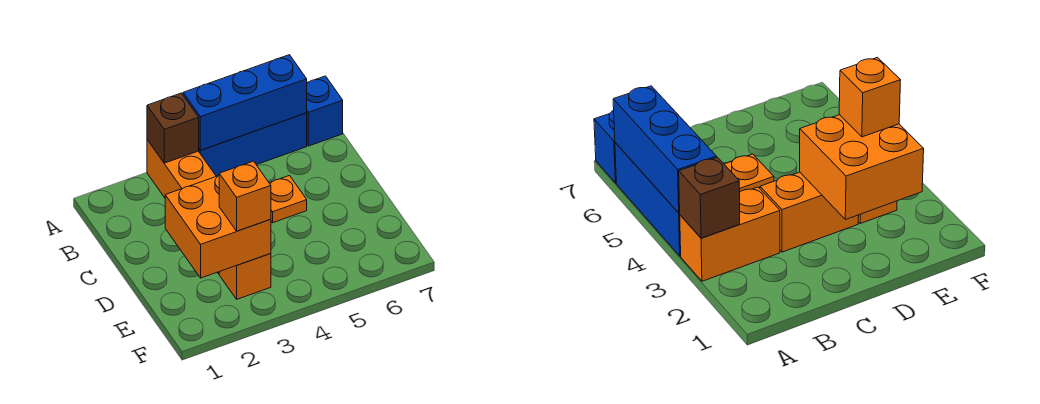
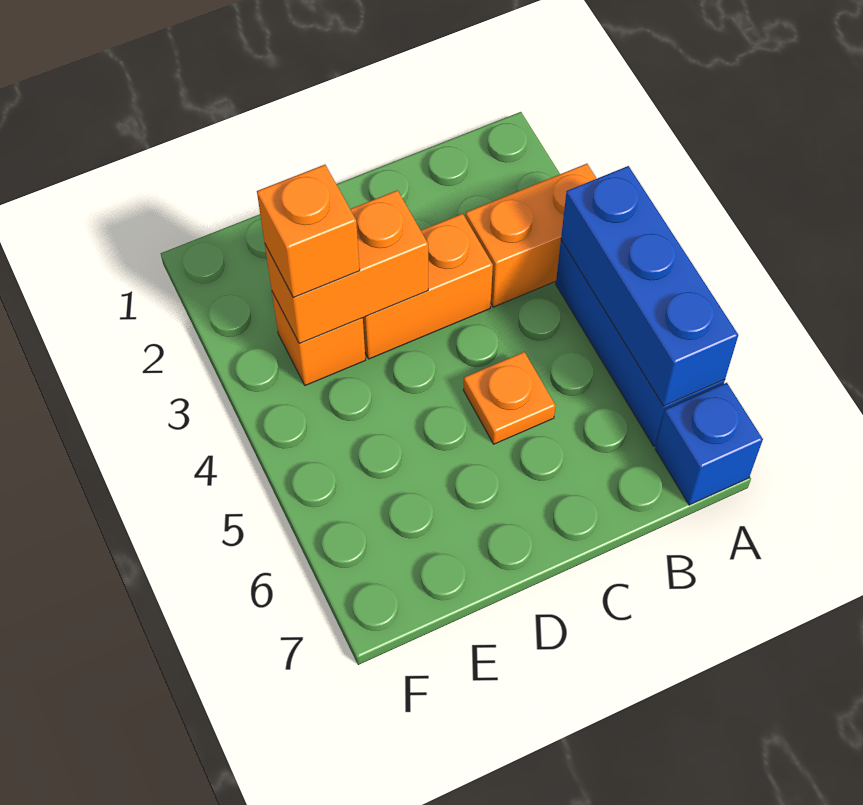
brown brick A3 level 2 -> none
orange brick D2:E3 level 2 -> orange brick D3:E3 level 2

